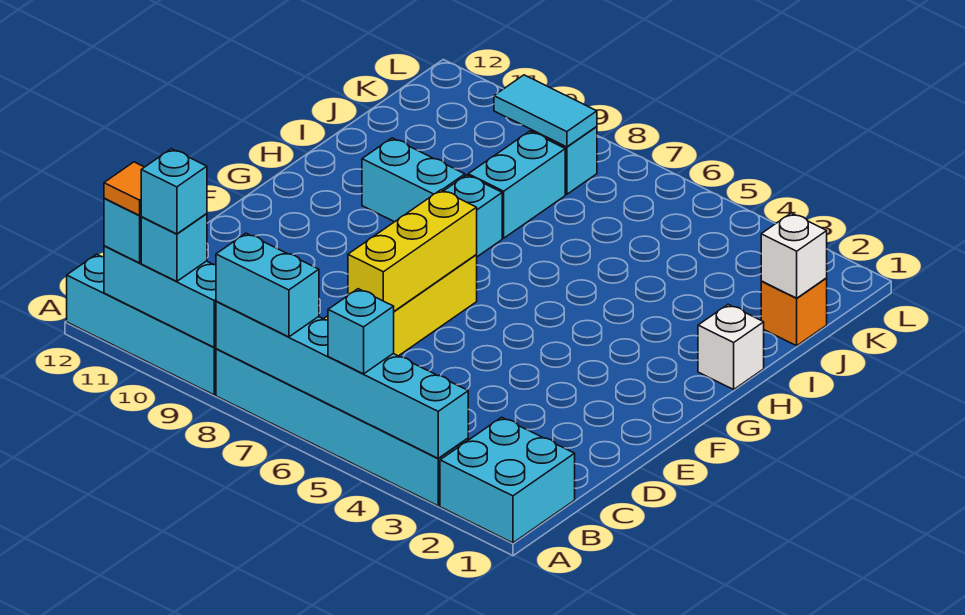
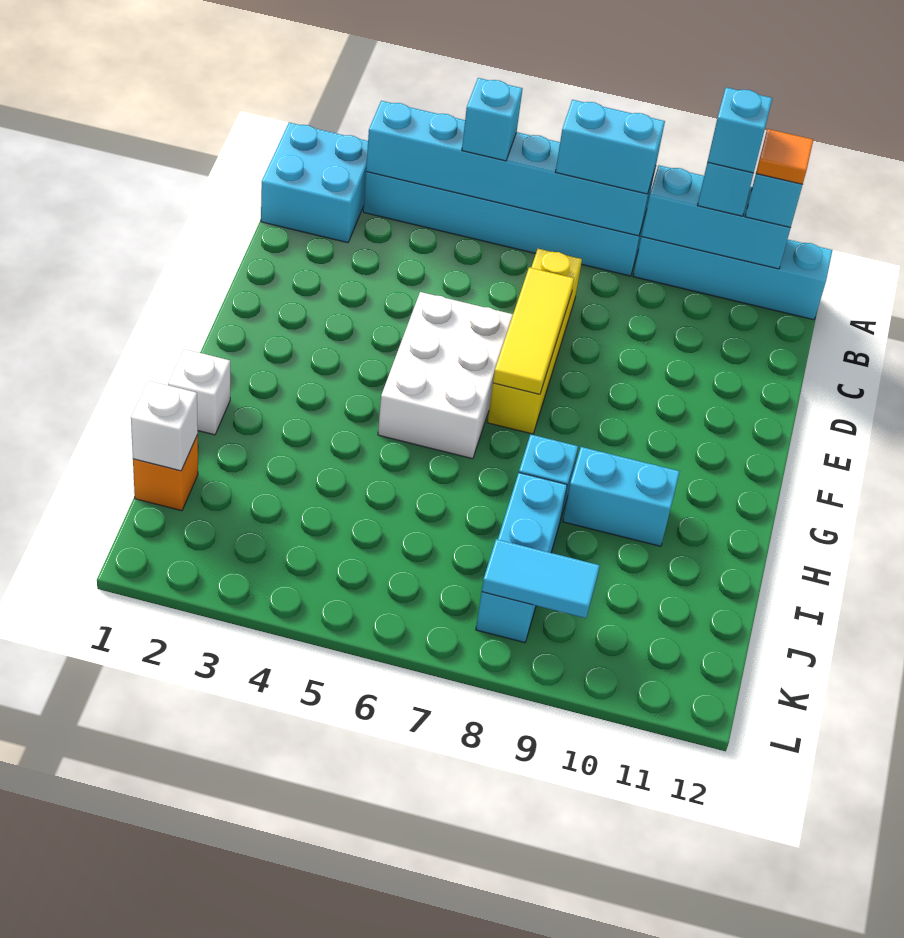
yellow brick D7:F7 level 2 -> yellow tile D7:F7 level 2
none -> white brick E5:G6 level 1

